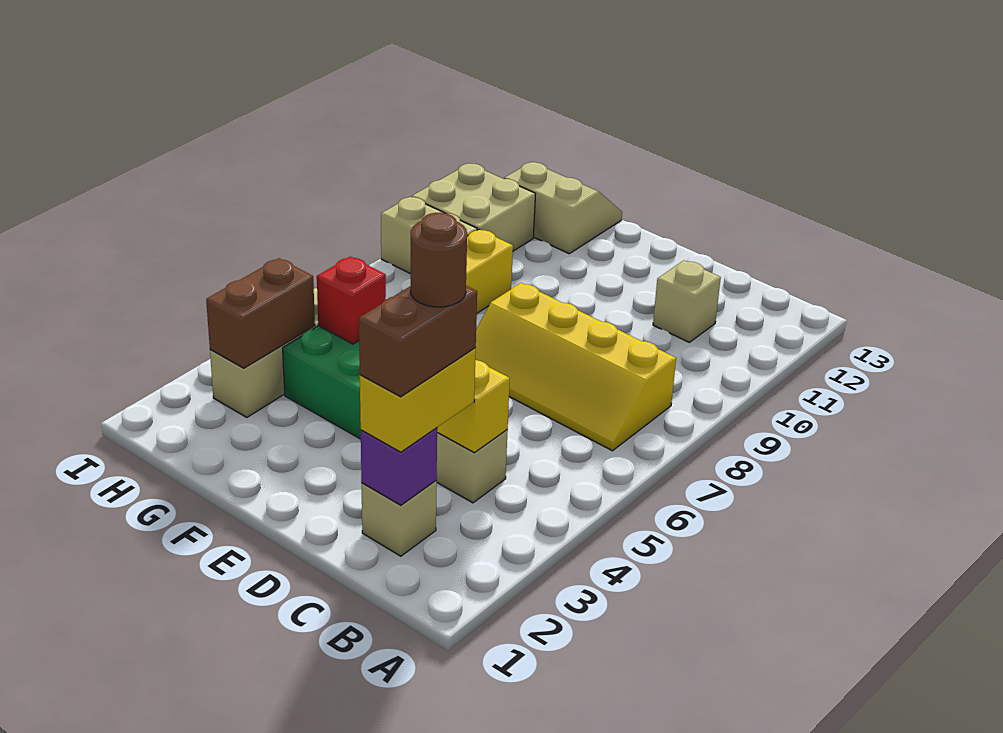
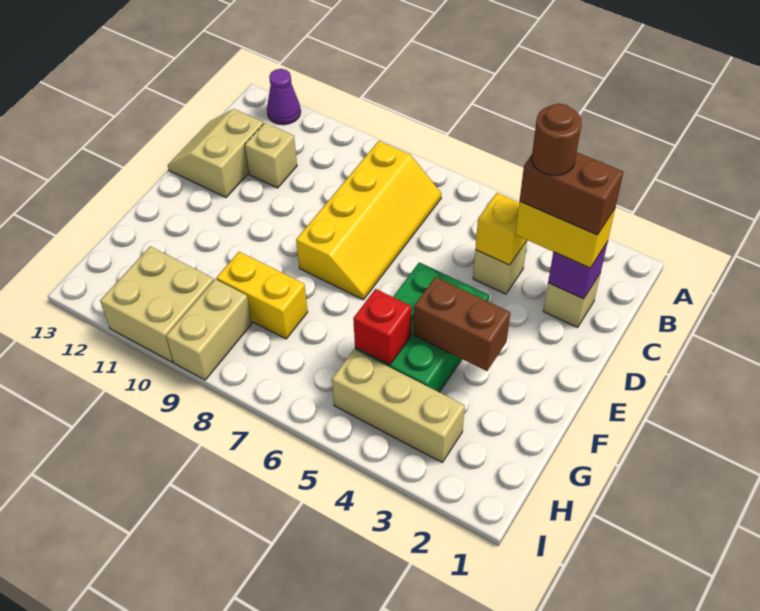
none -> purple cone A12 level 1
tan slope G12:H13 level 1 top 12 -> tan slope C12:D13 level 1 top 12
brown brick H3:H4 level 2 -> brown brick F3:F4 level 2

